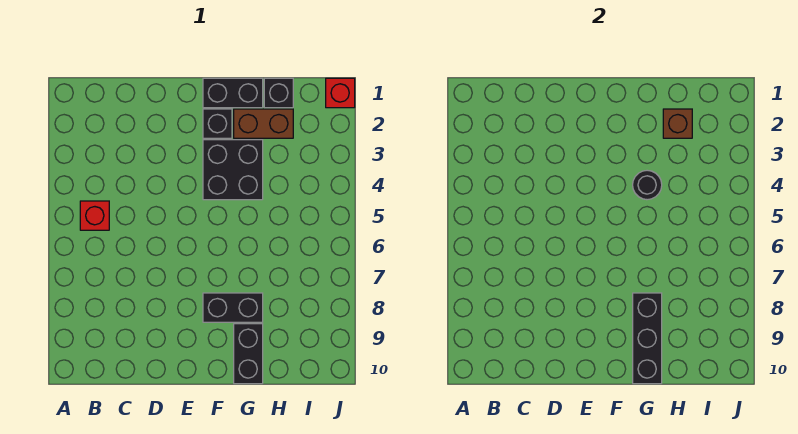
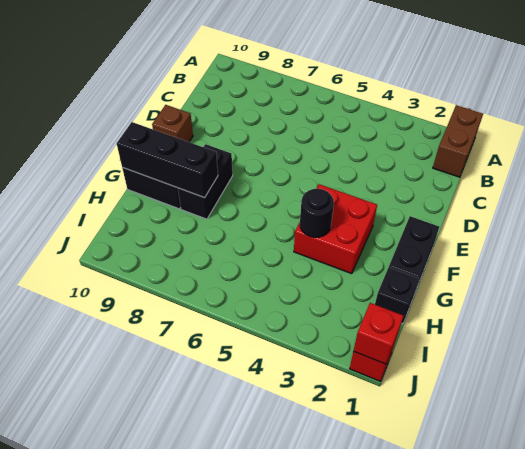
red brick B5 level 1 -> red brick J1 level 2
black brick F2 level 1 -> none
black brick F3:G4 level 1 -> red brick F3:G4 level 1
brown brick G2:H2 level 1 -> brown brick A1:B1 level 1
brown brick H2 level 2 -> brown brick E10 level 1

